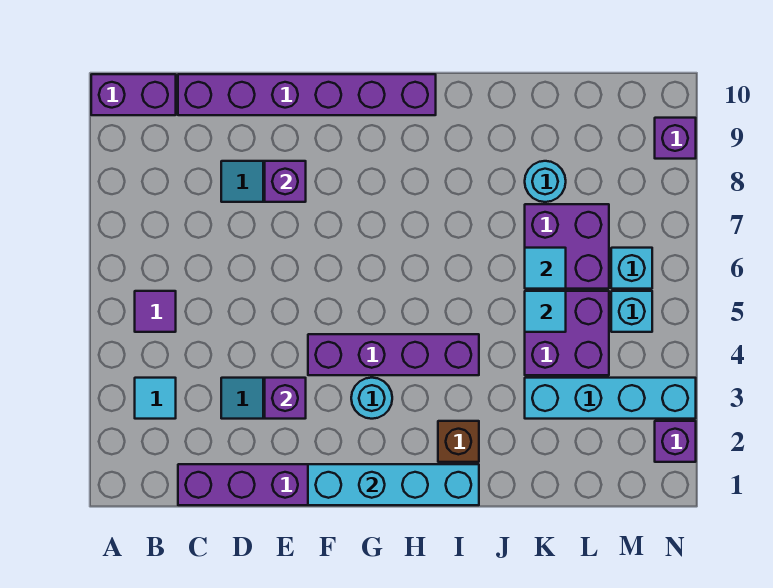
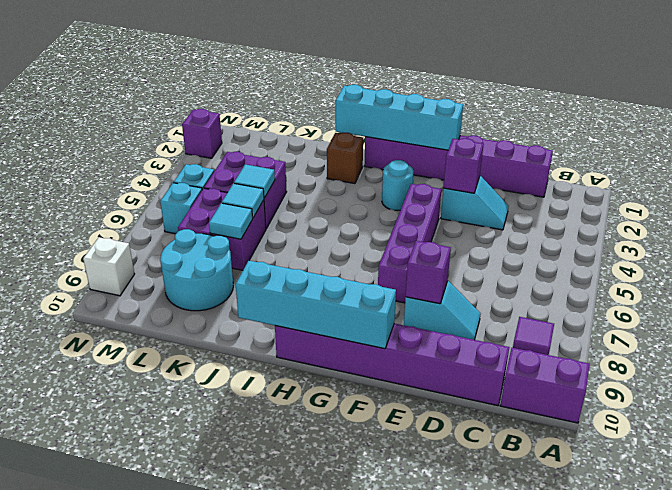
cyan tile B3 level 1 -> cyan tile K7 level 2
purple tile B5 level 1 -> purple tile B8 level 1
purple brick F4:I4 level 1 -> purple brick F4:F7 level 1
cyan brick K3:N3 level 1 -> cyan brick F10:I10 level 2
cyan round brick K8 level 1 -> cyan round brick K8:L9 level 1
purple brick N9 level 1 -> white brick N9 level 1

